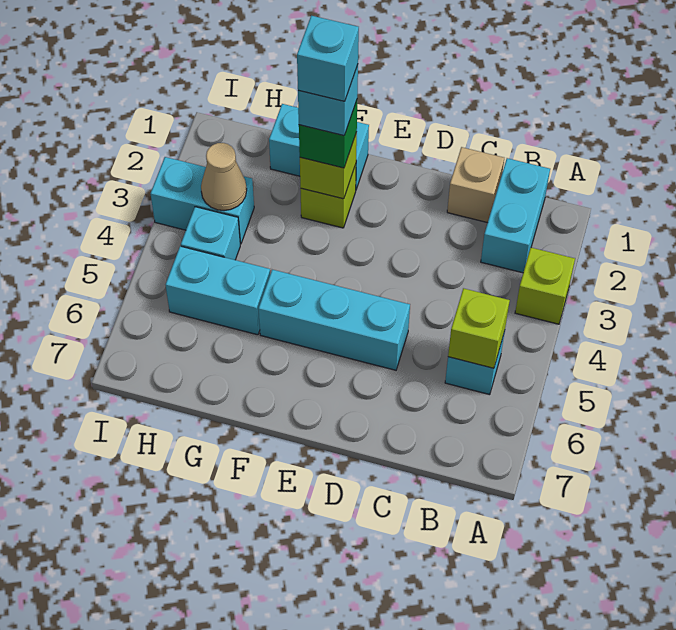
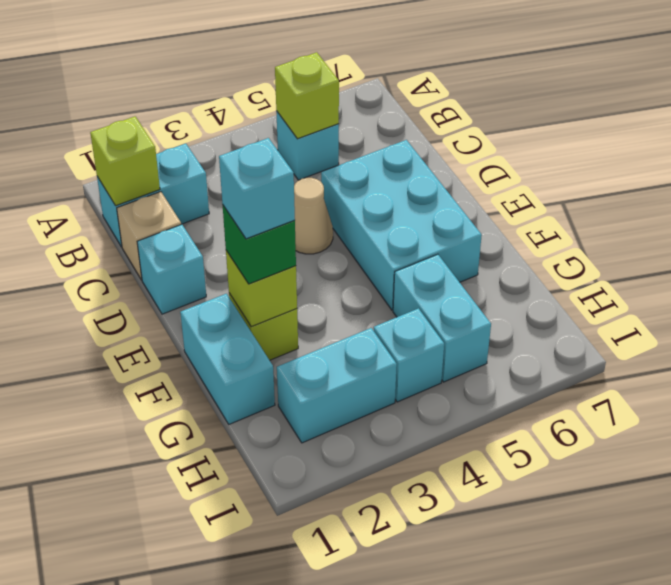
lime brick A3 level 1 -> lime brick B1 level 2
cyan brick D5:F5 level 1 -> cyan brick D5:F6 level 1
cyan brick F2 level 5 -> cyan brick D1 level 1
cyan brick H3:I3 level 1 -> cyan brick H2:H3 level 1
tan cone H3 level 2 -> tan cone D4 level 1

